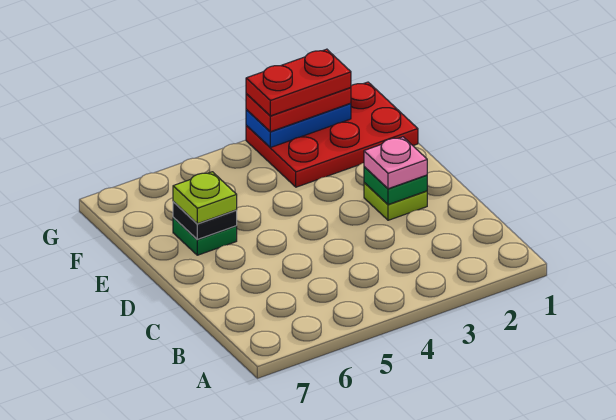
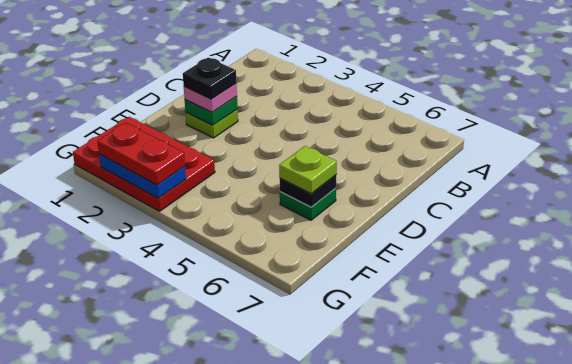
none -> black plate D2 level 4
red plate G2:G3 level 4 -> none

